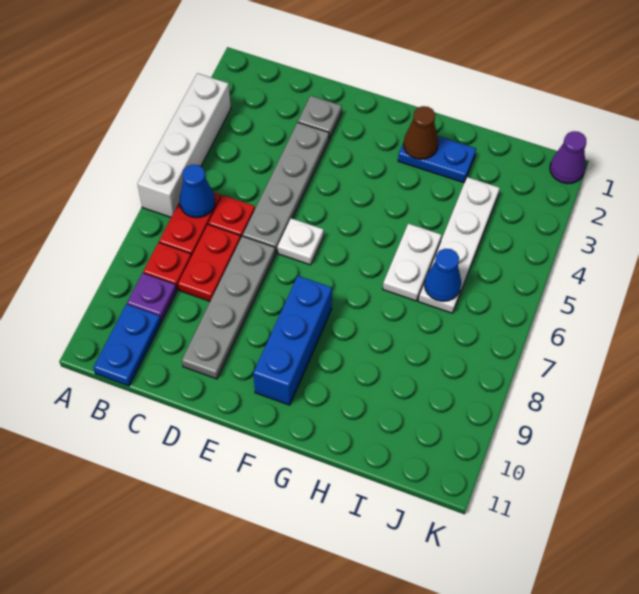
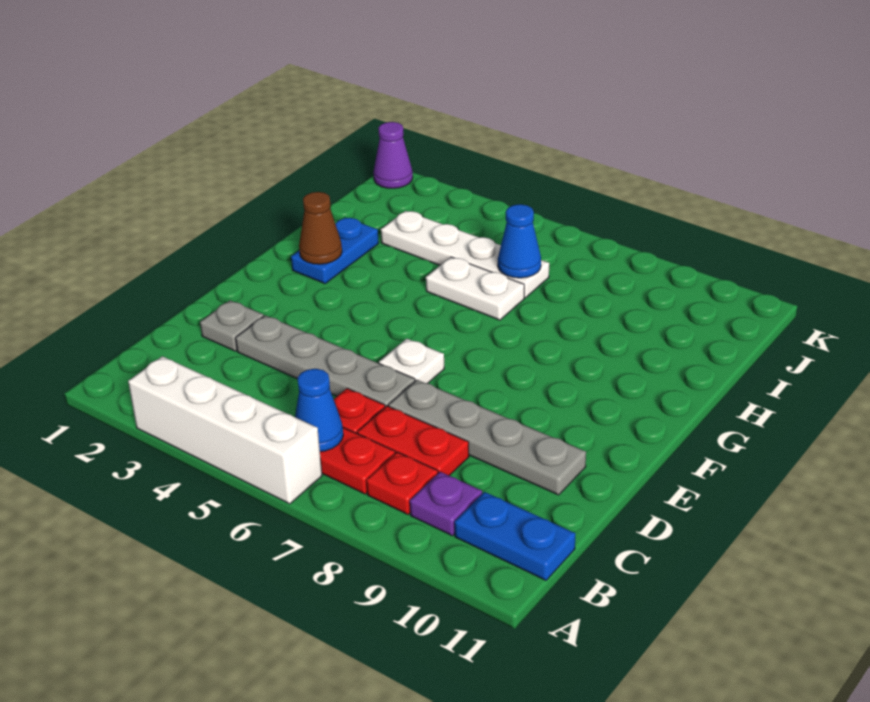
blue brick F8:F10 level 1 -> none

